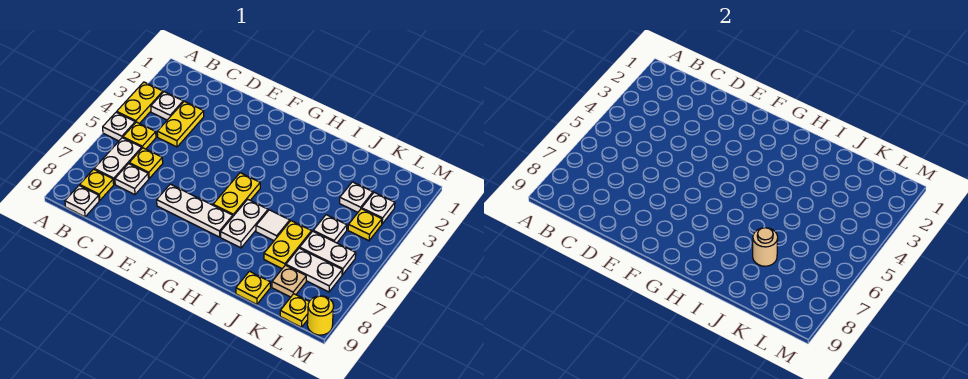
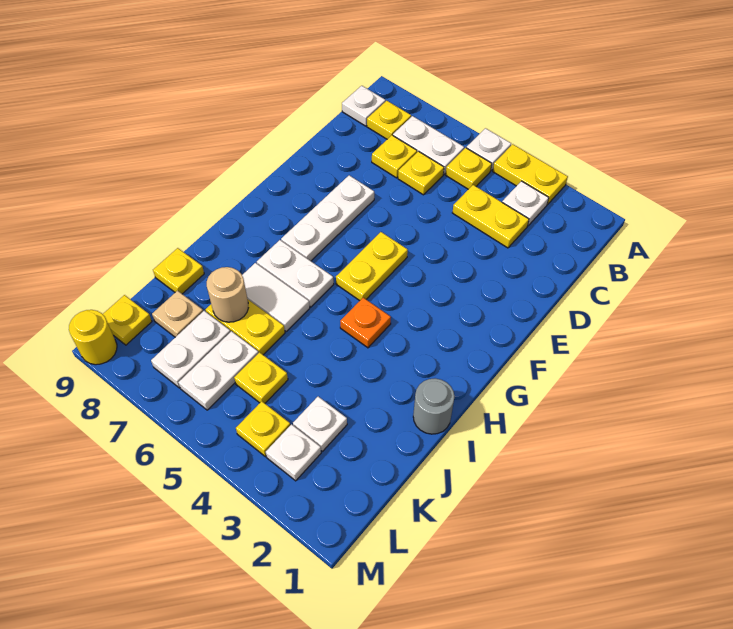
white plate C7 level 1 -> yellow plate C7 level 1
yellow plate G5:G6 level 1 -> yellow plate F5:G5 level 1
none -> orange plate H4 level 1
none -> grey round brick I1 level 1
white tile I6 level 1 -> white tile I6:I7 level 1
white plate K5 level 1 -> yellow plate K5 level 1

